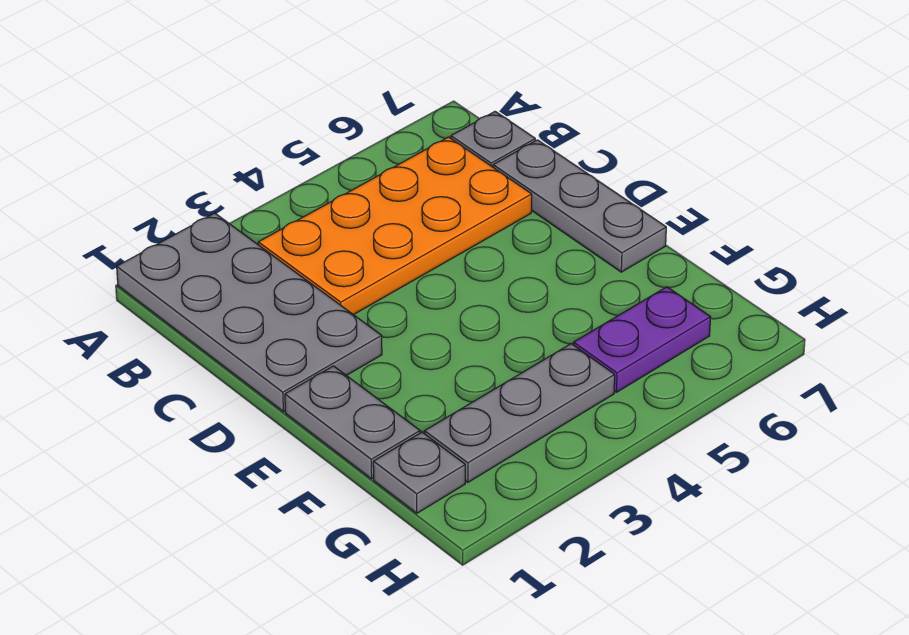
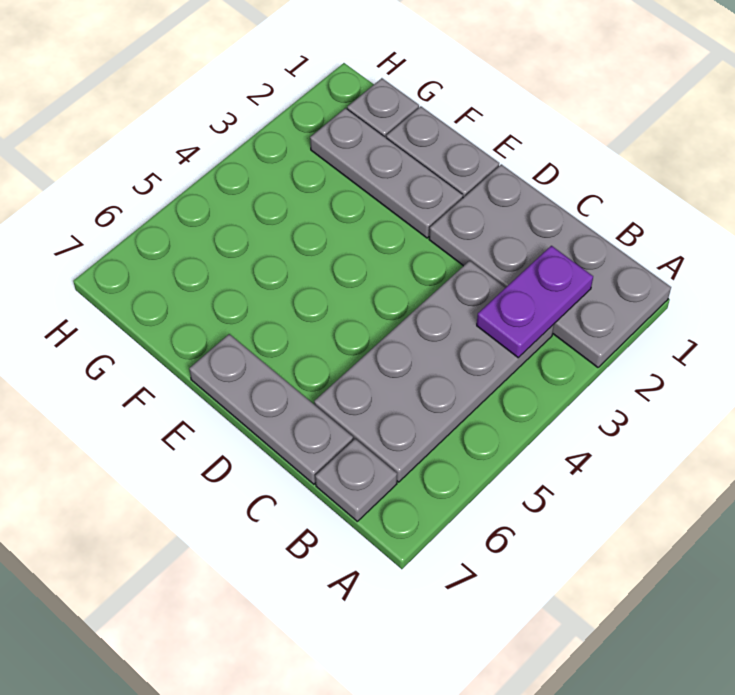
orange plate B3:C6 level 1 -> grey plate B3:C6 level 1
grey plate G2:G4 level 1 -> grey plate E2:G2 level 1
purple plate G5:G6 level 1 -> purple plate B2:B3 level 2

